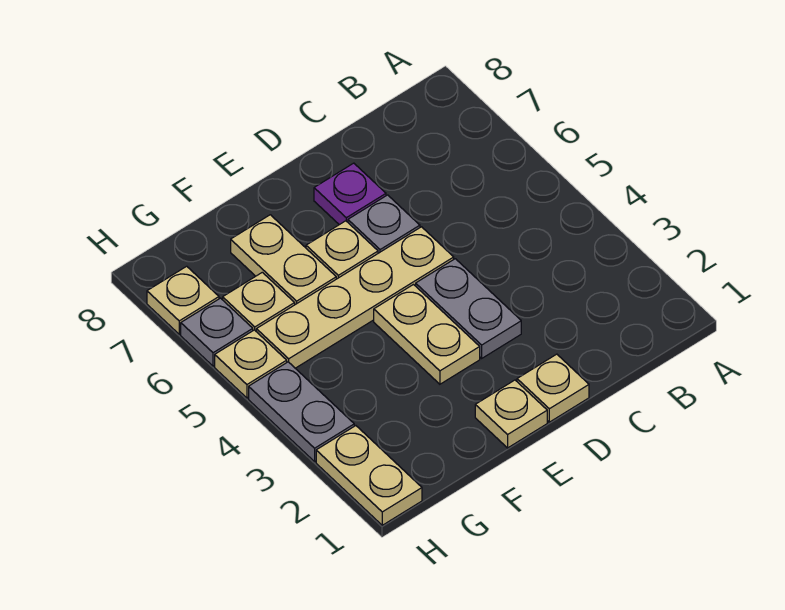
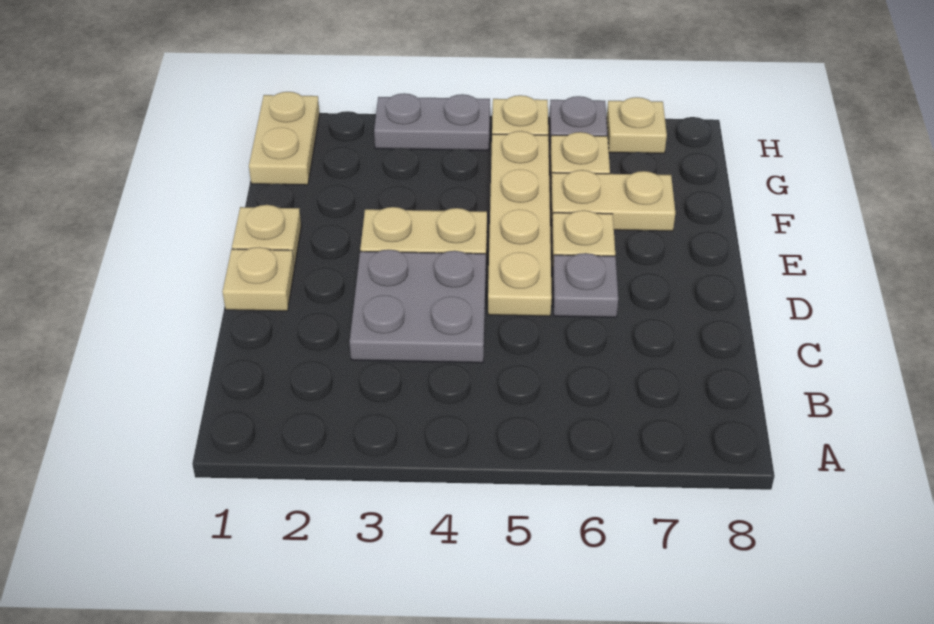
grey plate D3:D4 level 1 -> grey plate C3:D4 level 1
purple plate D7 level 1 -> none
tan plate H1:H2 level 1 -> tan plate G1:H1 level 1

